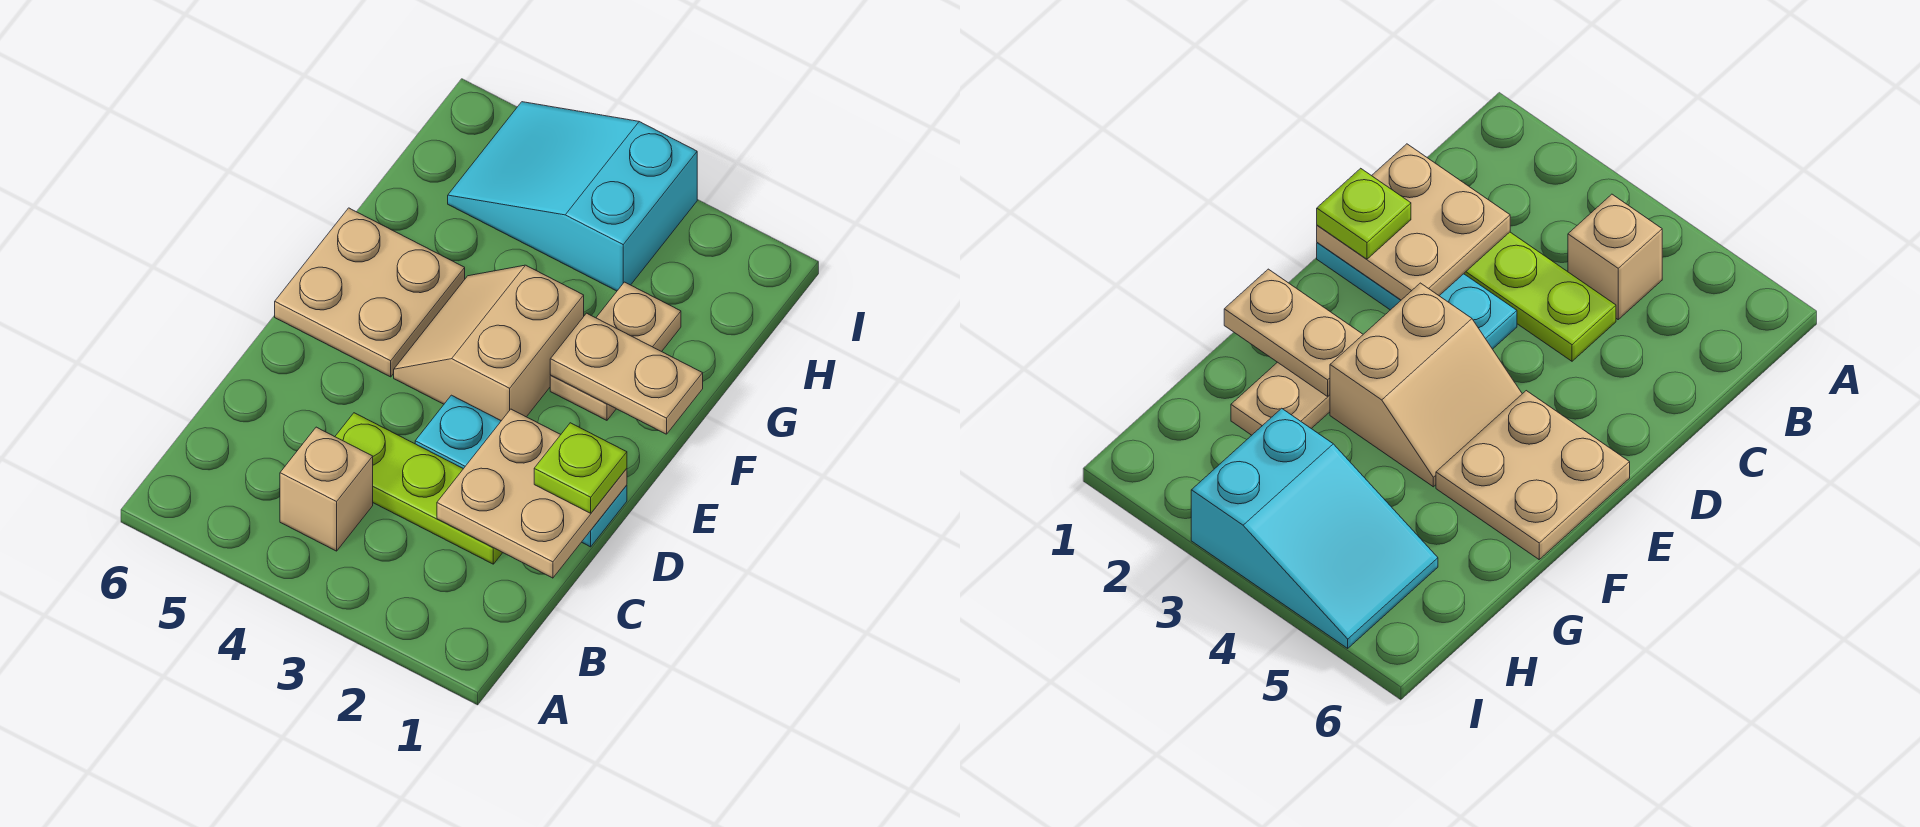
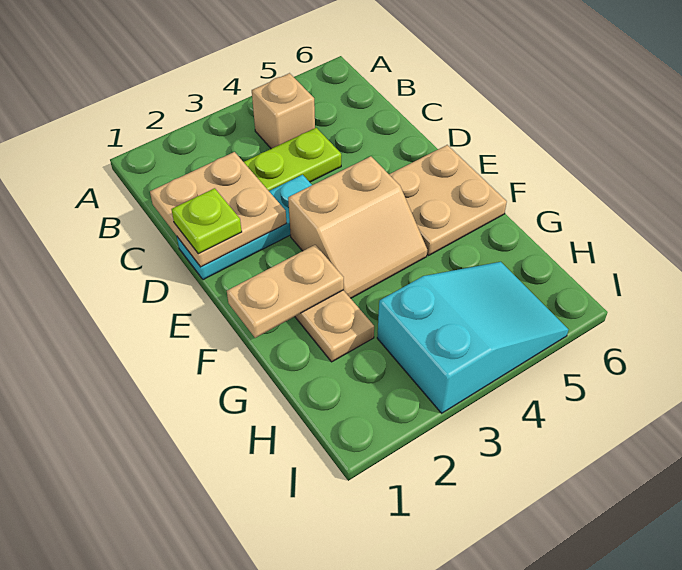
tan slope E3:F4 level 1 top 3 -> tan slope E3:F4 level 1 top E

